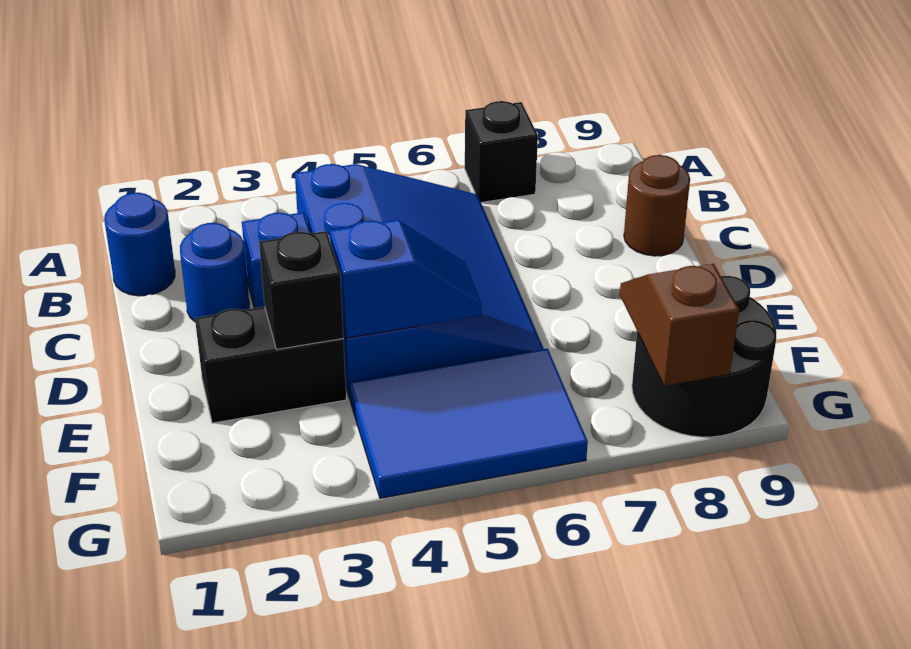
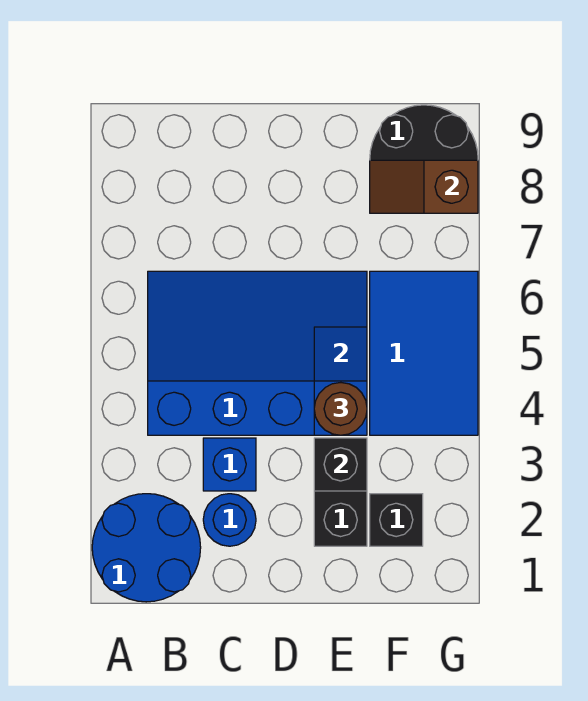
black brick A7 level 1 -> black brick F2 level 1
blue round brick B1 level 1 -> blue round brick A1:B2 level 1
brown round brick C9 level 1 -> brown round brick E4 level 3

